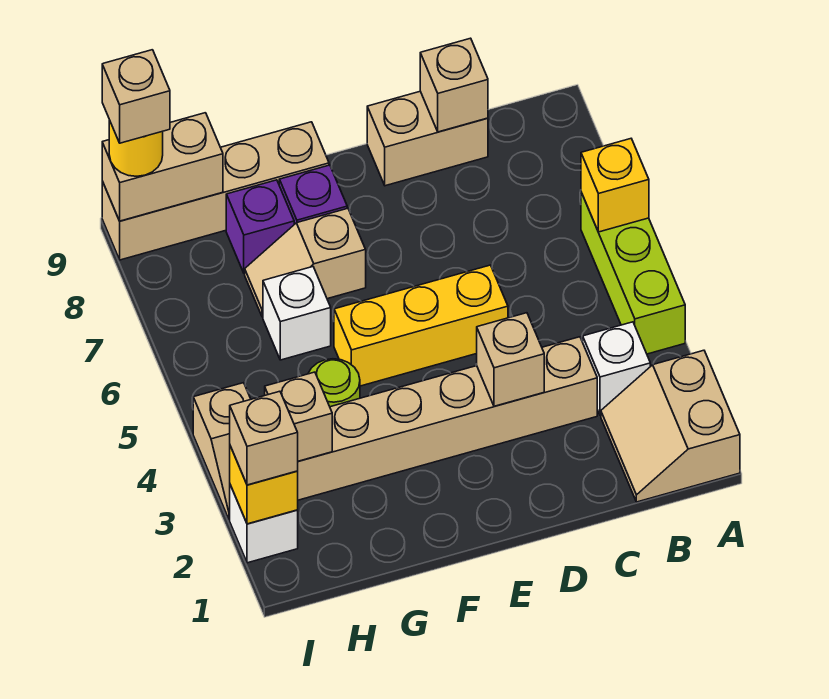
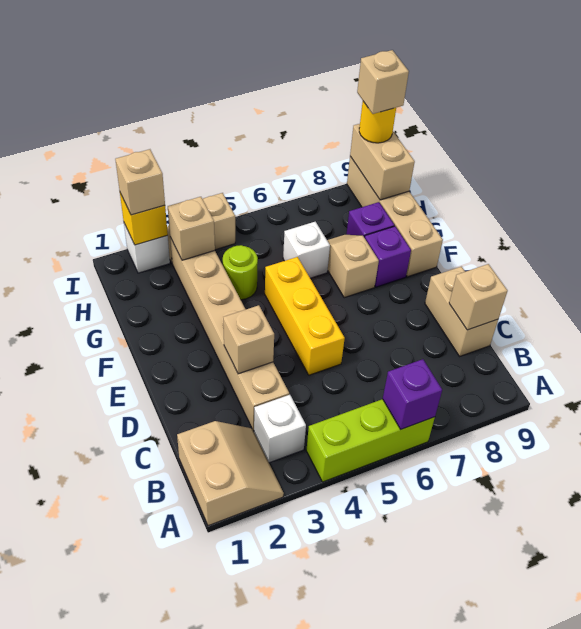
tan slope A1:B2 level 1 top A -> tan slope A1:B2 level 1 top 1
yellow brick A6 level 2 -> purple brick A6 level 2

